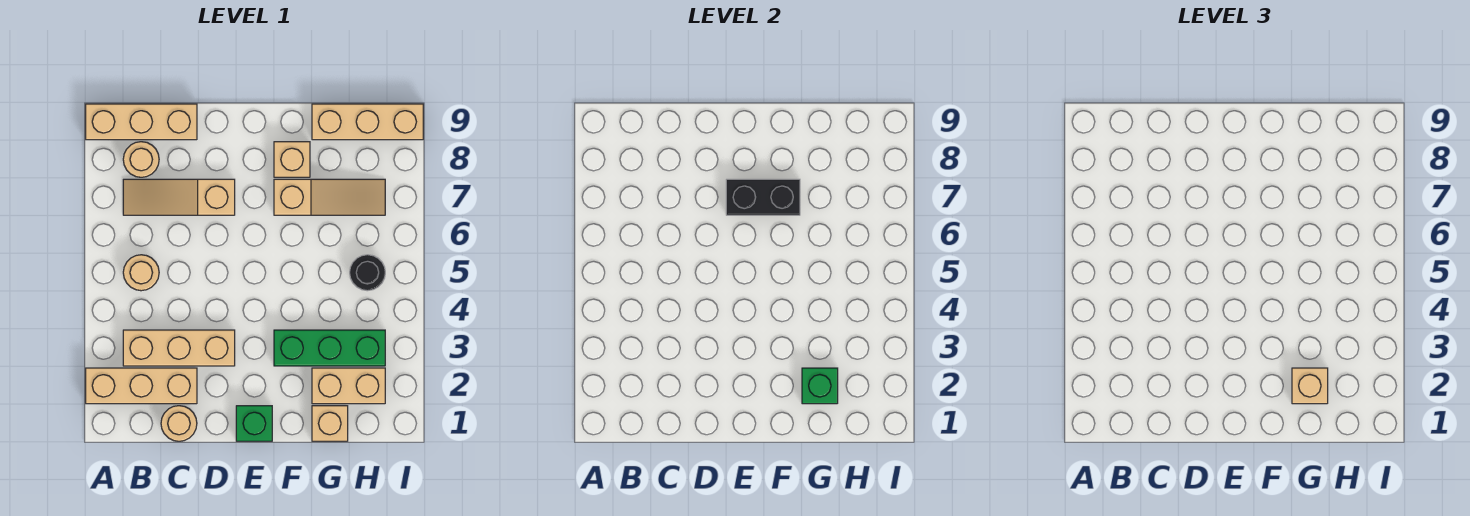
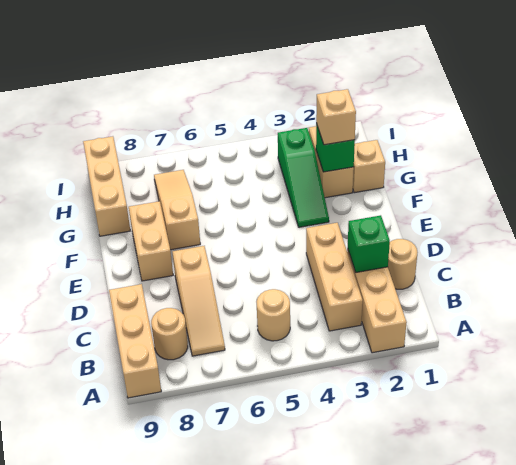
green brick E1 level 1 -> green brick C2 level 2
black brick E7:F7 level 2 -> none
green brick F3:H3 level 1 -> green slope F3:H3 level 1 top H
tan brick F8 level 1 -> tan brick E8:F8 level 1
black round brick H5 level 1 -> none

